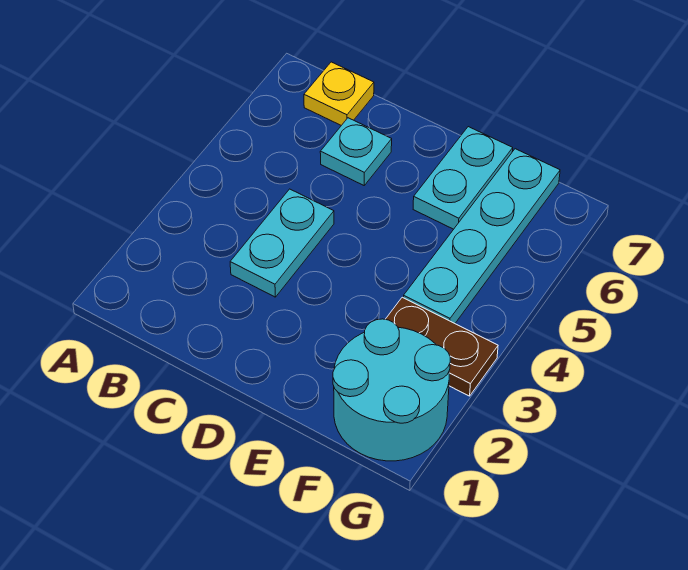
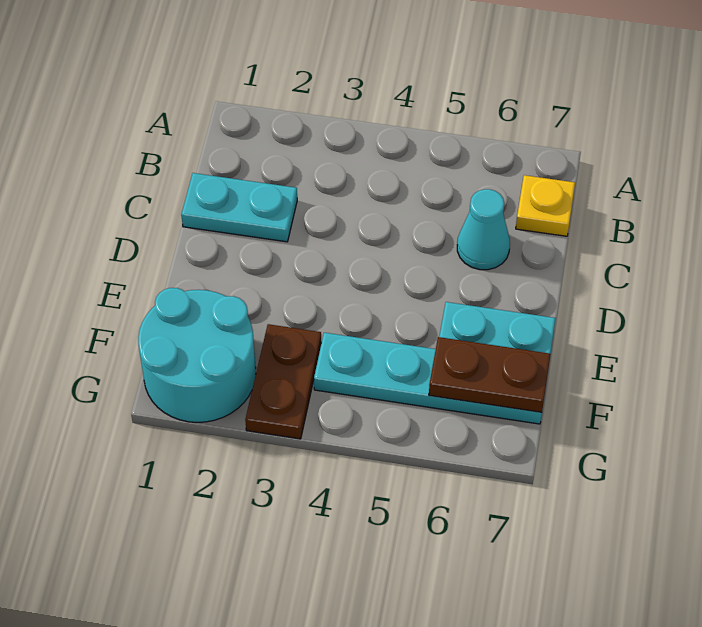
cyan plate C3:C4 level 1 -> cyan plate C1:C2 level 1
cyan plate C6 level 1 -> cyan cone C6 level 1
none -> brown plate F6:F7 level 2

